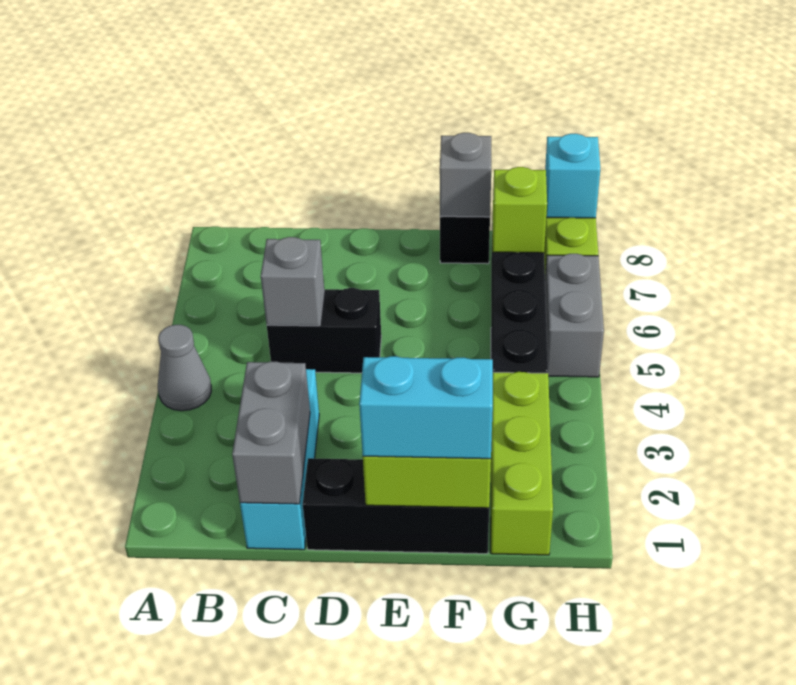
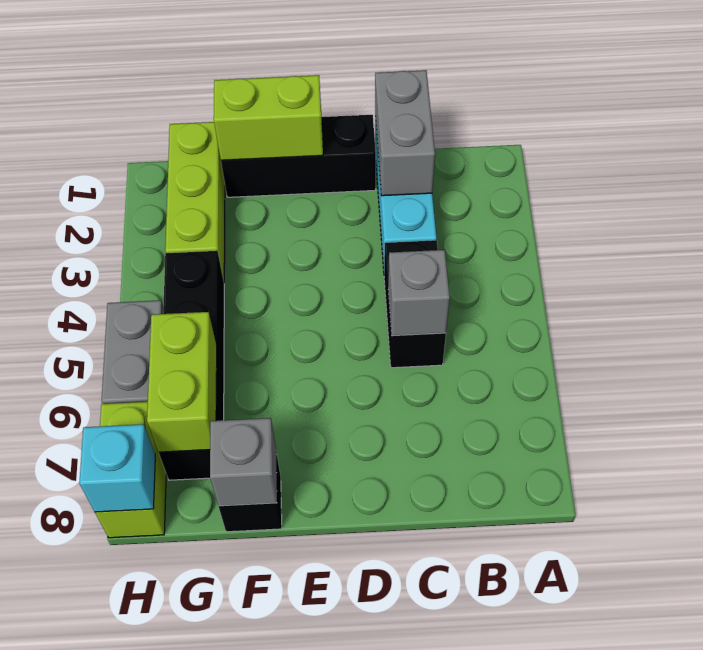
grey cone A4 level 1 -> none
black brick C5:D5 level 1 -> black brick C4:C5 level 1
cyan brick E1:F1 level 3 -> none
lime brick G7 level 2 -> lime brick G6:G7 level 2

